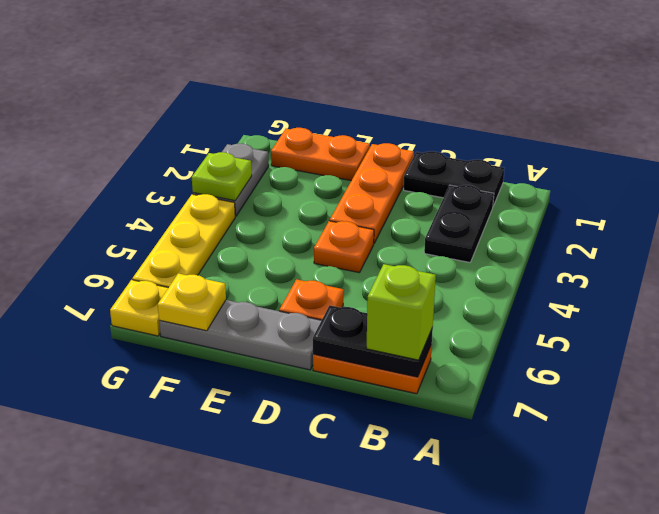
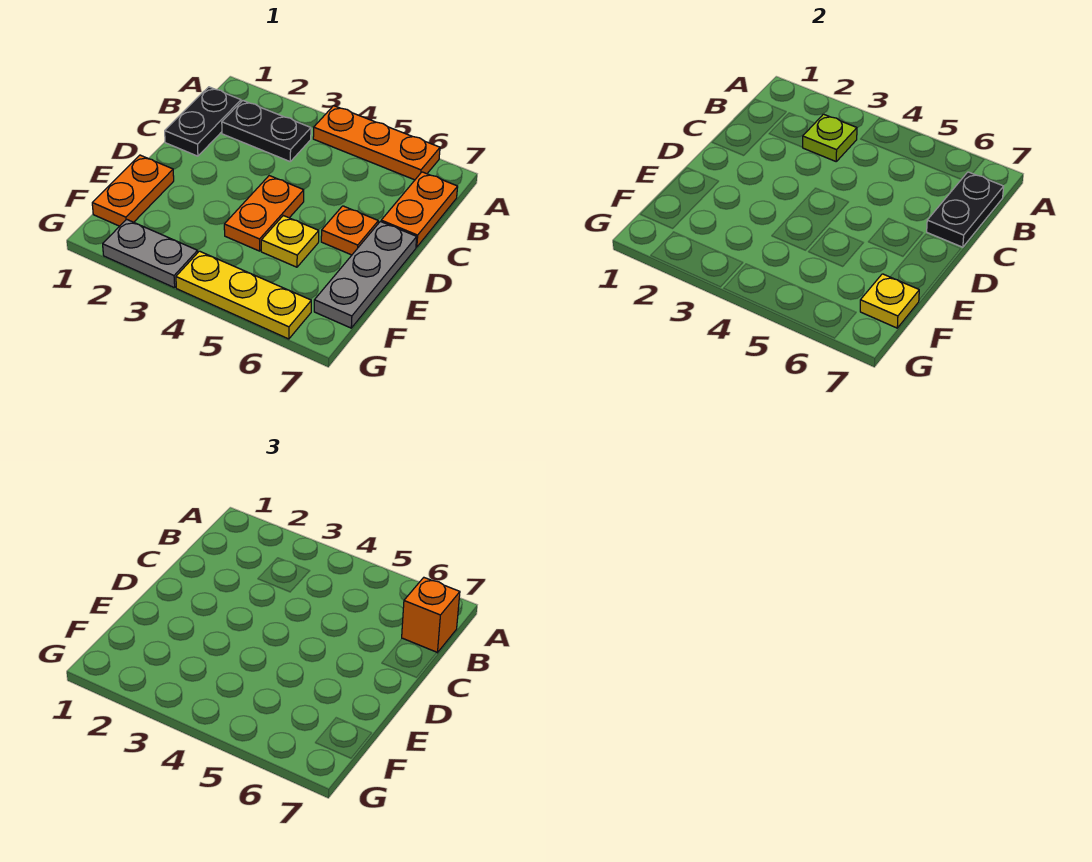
lime brick B7 level 3 -> orange brick B7 level 3
orange plate D1:D3 level 1 -> orange plate A4:A6 level 1
orange plate D4 level 1 -> orange plate D4:E4 level 1
lime plate G3 level 2 -> lime plate B3 level 2
yellow plate G7 level 1 -> yellow plate E5 level 1

